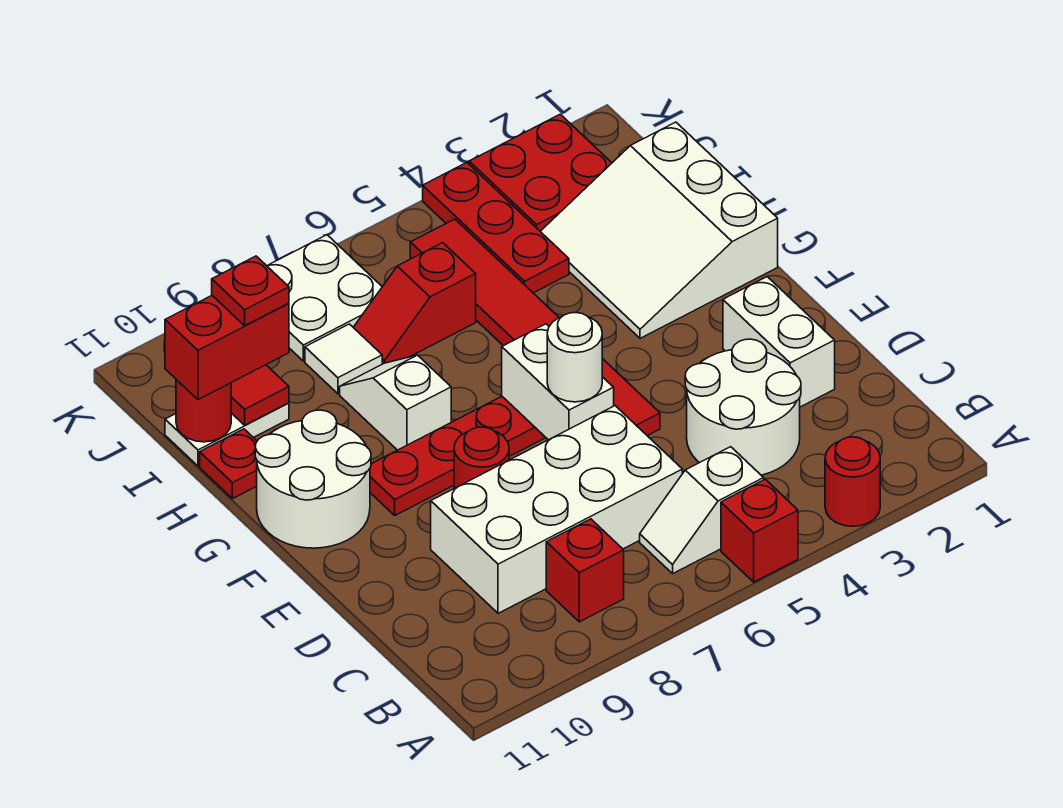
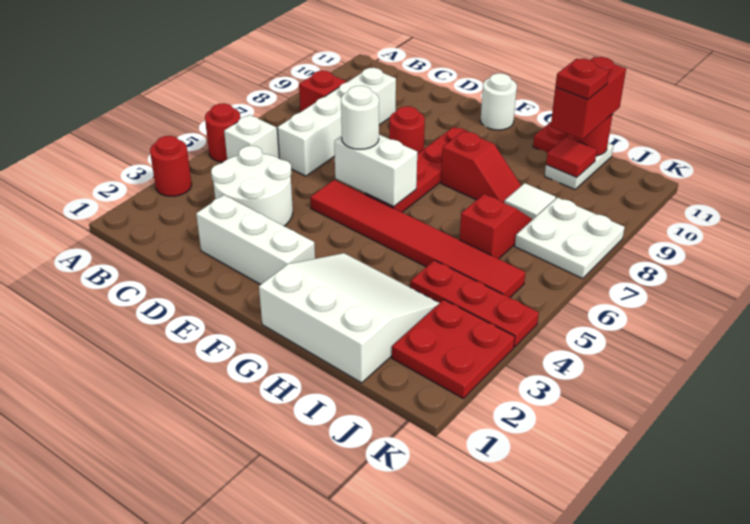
red brick A5 level 1 -> red round brick A5 level 1
white brick C6:D9 level 1 -> white brick C6:C9 level 1
white brick D2:E2 level 1 -> white brick D2:F2 level 1
white round brick F10:G11 level 1 -> white round brick F11 level 1
white slope G8:H8 level 1 top G -> red slope G8:H8 level 1 top G

